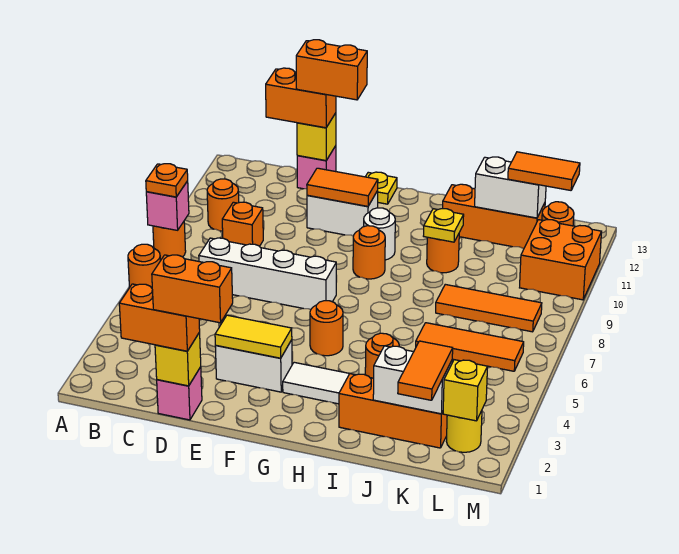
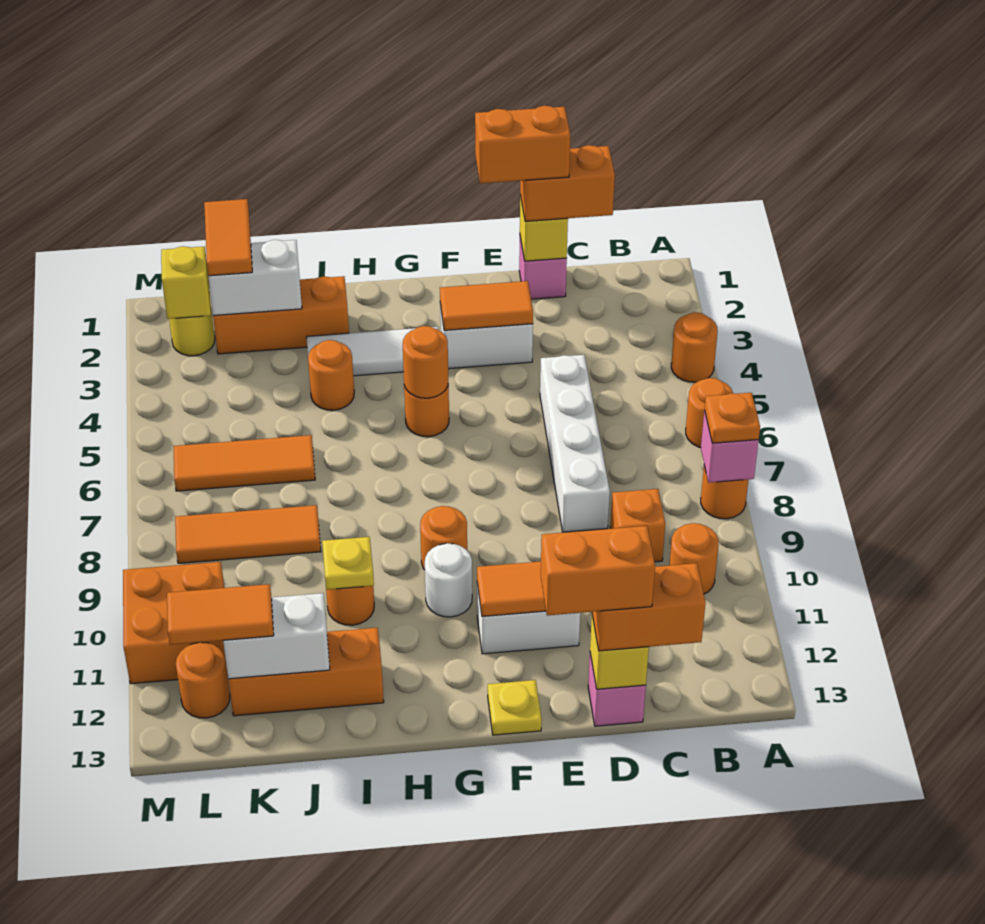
none -> orange round brick A4 level 1
white brick C7:F7 level 1 -> white brick D5:D8 level 1
yellow tile E3:F3 level 2 -> orange tile E3:F3 level 2
none -> orange round brick G5 level 2

